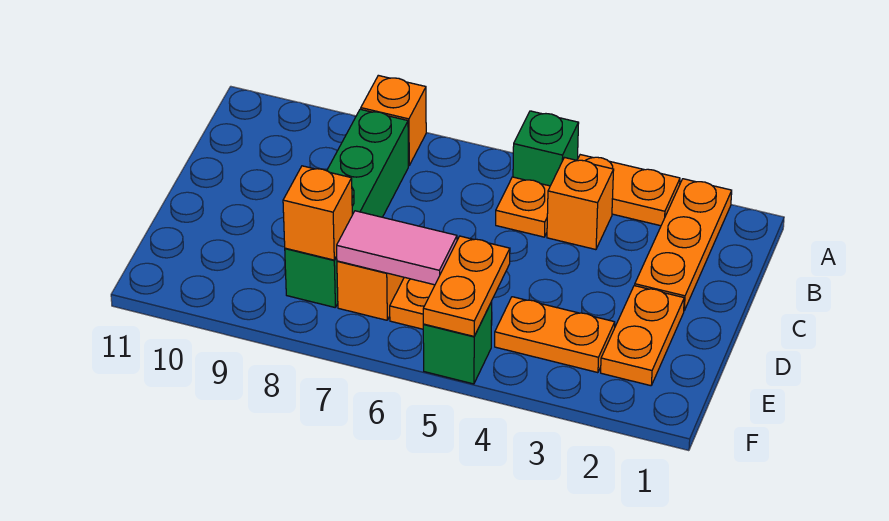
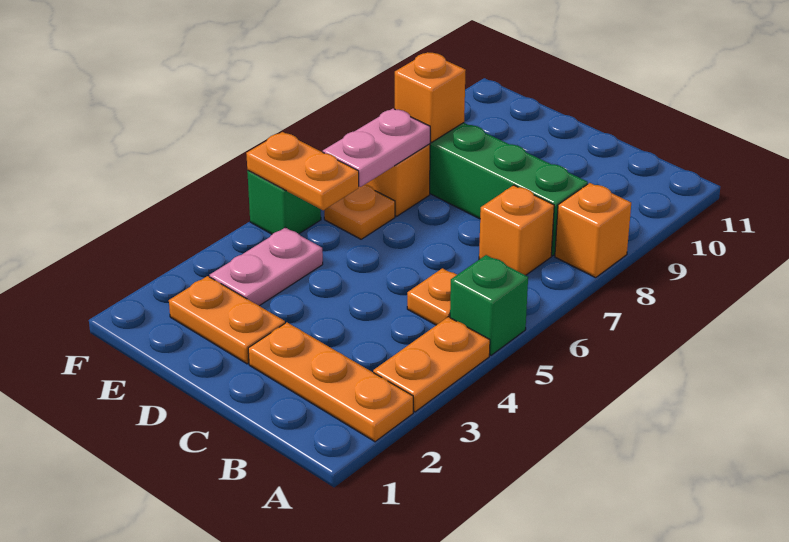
orange brick B4 level 1 -> orange brick B7 level 1
orange plate E3:E4 level 1 -> pink plate E3:E4 level 1
pink tile E6:E7 level 2 -> pink plate E6:E7 level 2

